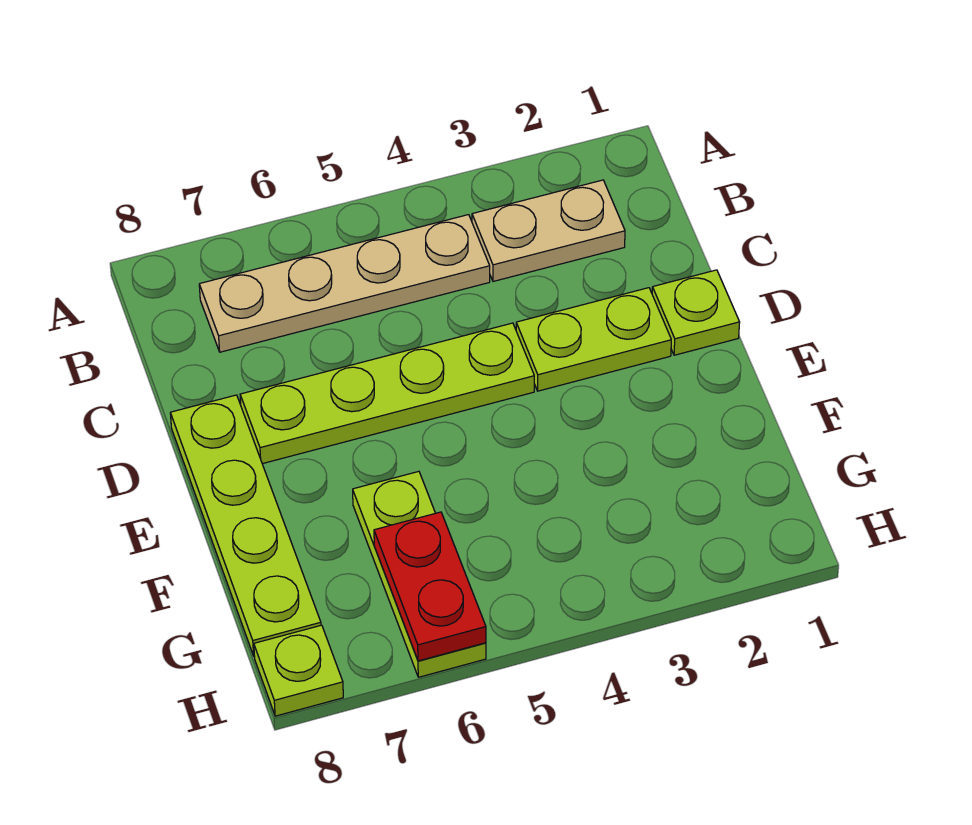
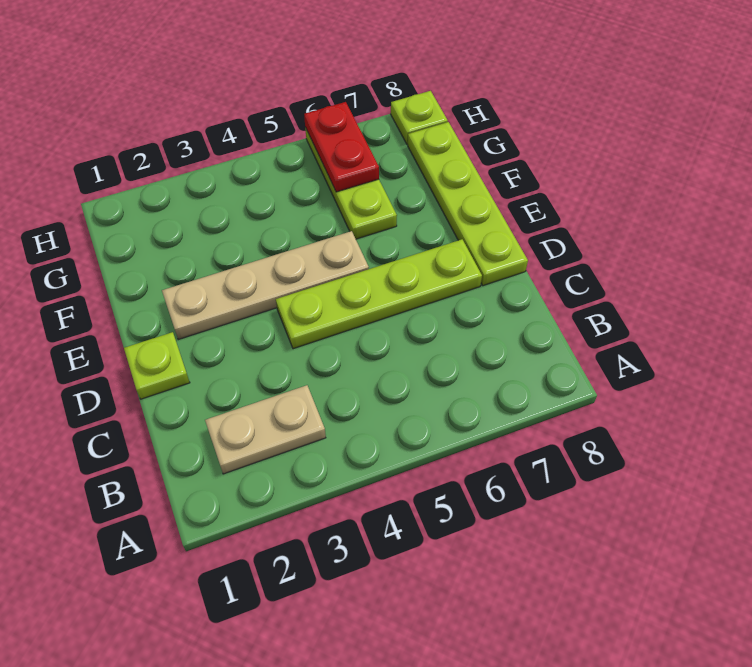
tan plate B4:B7 level 1 -> tan plate E2:E5 level 1
lime plate D2:D3 level 1 -> none

